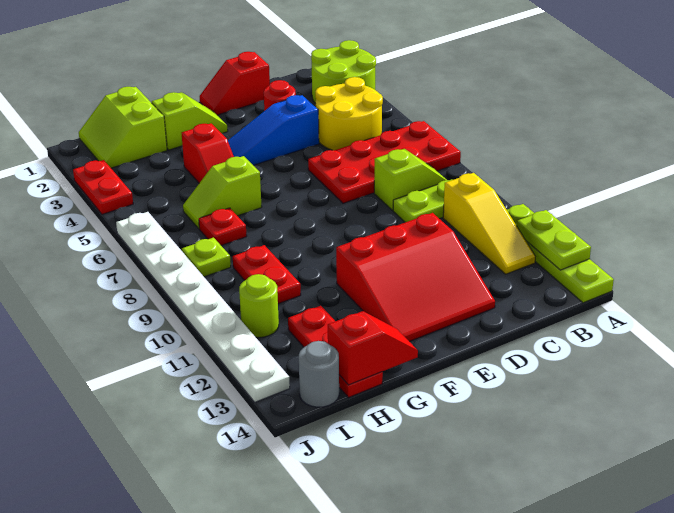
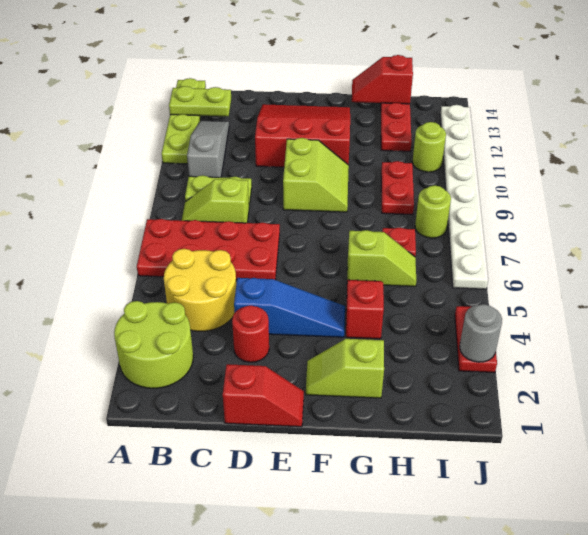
lime plate A12:A13 level 2 -> lime plate A13:B13 level 2
yellow slope B10:B12 level 1 top 10 -> grey slope B10:B12 level 1 top 10
lime slope H1:I2 level 1 top H -> lime slope E9:F10 level 1 top E
lime plate I8 level 1 -> lime round brick I8 level 1
grey round brick I14 level 1 -> grey round brick J3 level 2

